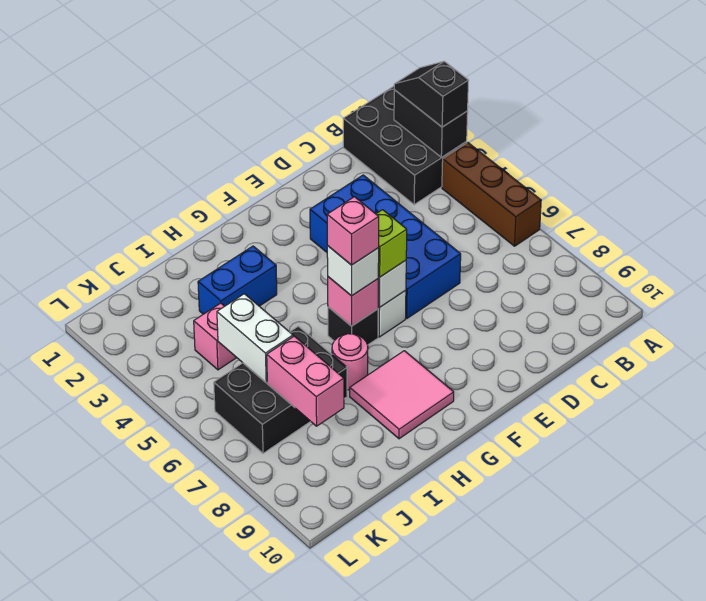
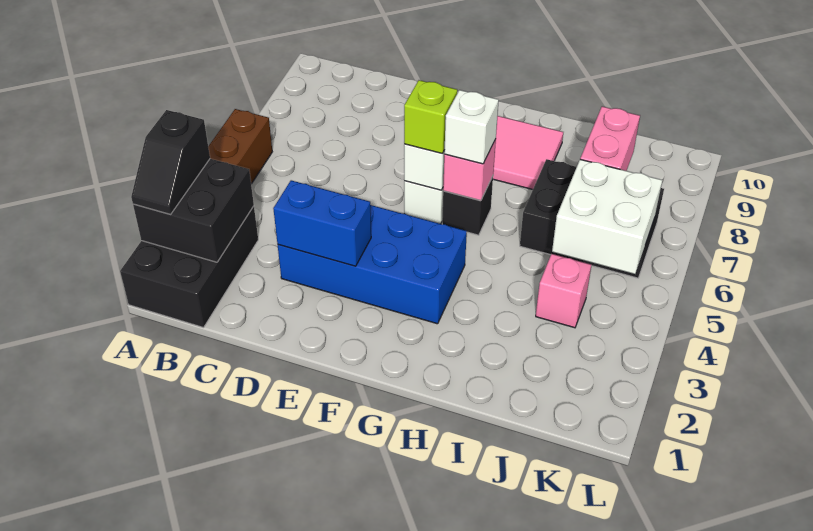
black brick A2:A3 level 2 -> black brick A2:B3 level 2
blue brick D3:E6 level 1 -> blue brick D3:G4 level 1
pink brick G6 level 4 -> none
blue brick H3:I3 level 1 -> blue brick D3:E3 level 2
pink round brick H7 level 1 -> none
white brick J5:J6 level 2 -> white brick J5:K6 level 2

